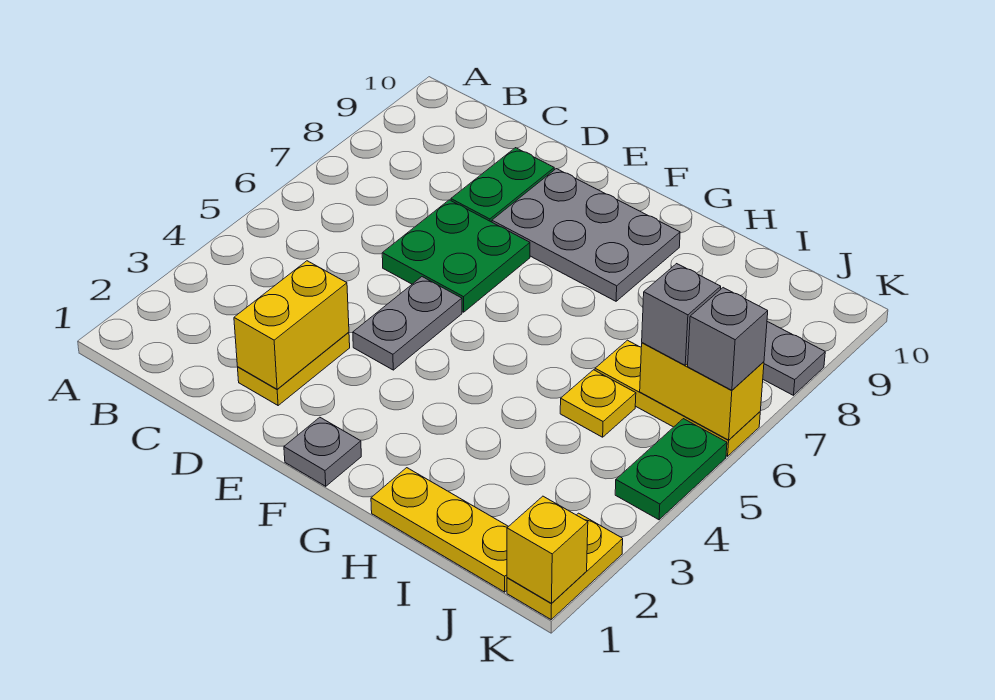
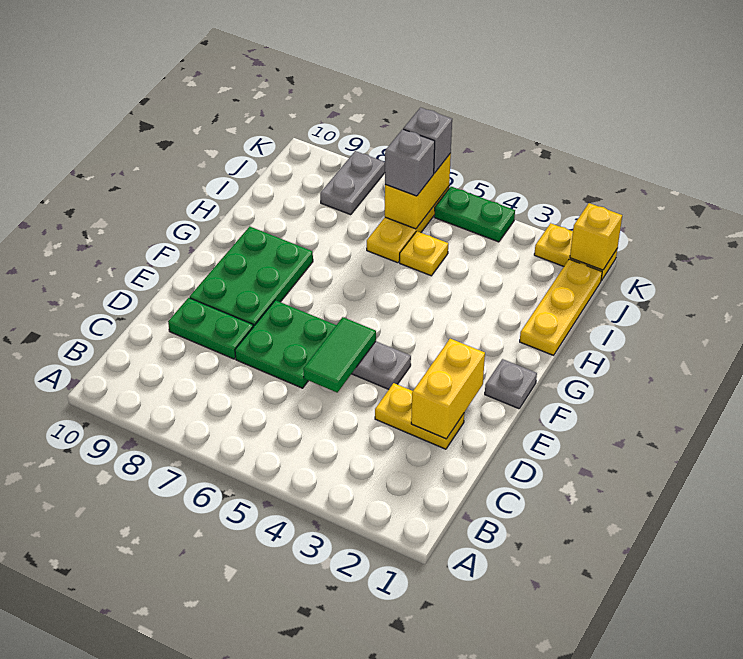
yellow brick D2:D3 level 2 -> yellow brick D2:E2 level 2
none -> green tile D5:E5 level 2
grey plate E8:G9 level 1 -> green plate E8:G9 level 1

